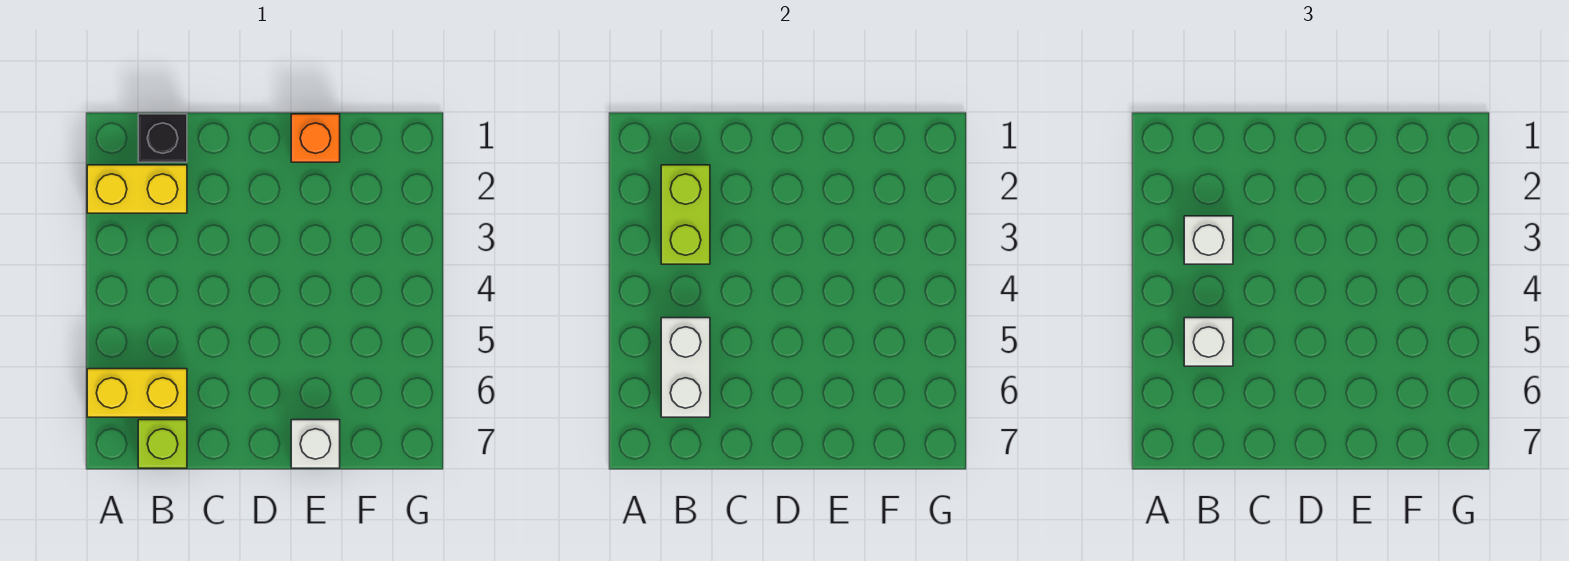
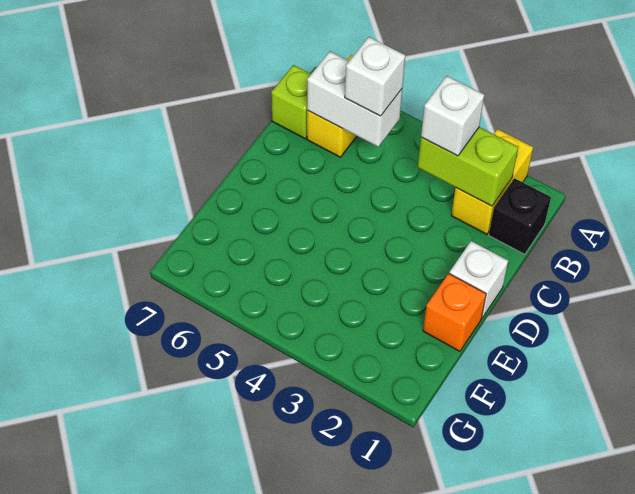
white brick E7 level 1 -> white brick D1 level 1

